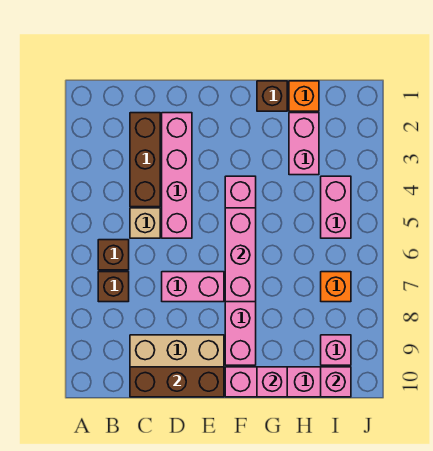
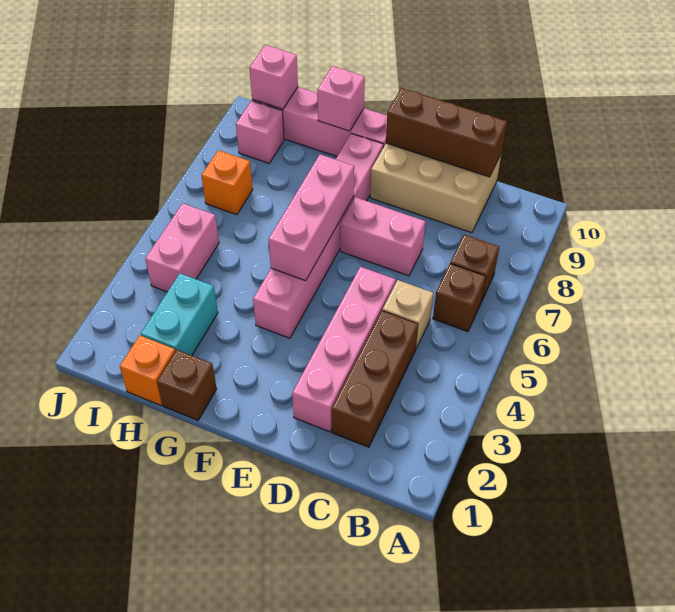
pink brick H2:H3 level 1 -> cyan brick H2:H3 level 1

